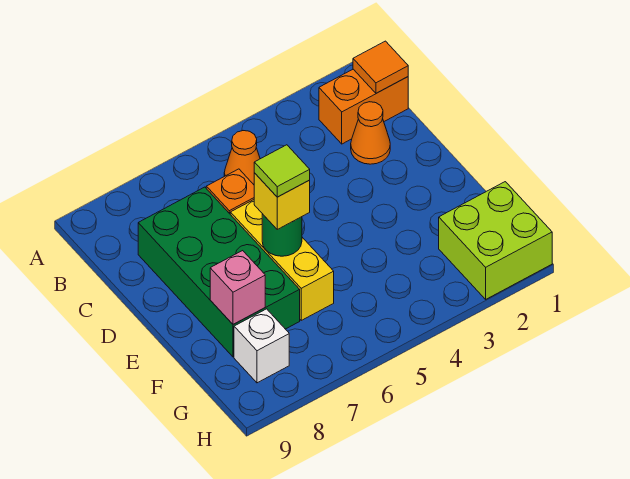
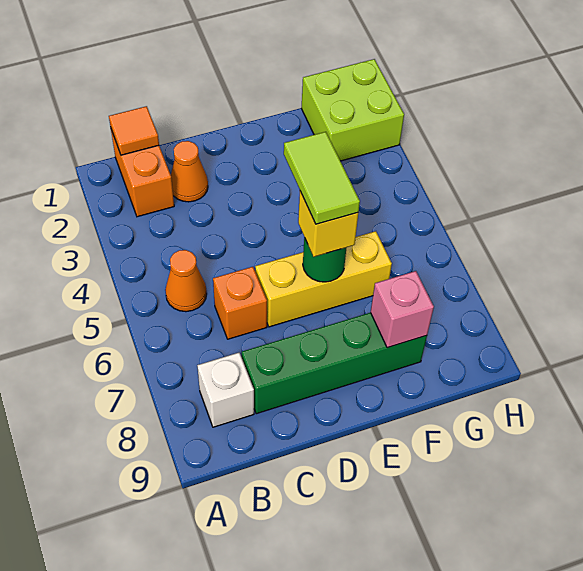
green brick C7:F8 level 1 -> green brick C8:F8 level 1
lime tile E6 level 4 -> lime tile E5:E6 level 4
white brick G8 level 1 -> white brick B8 level 1

